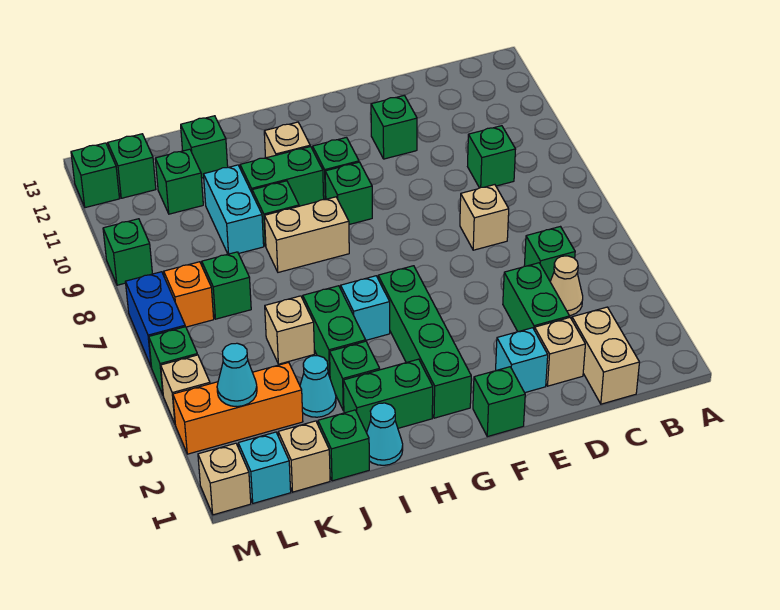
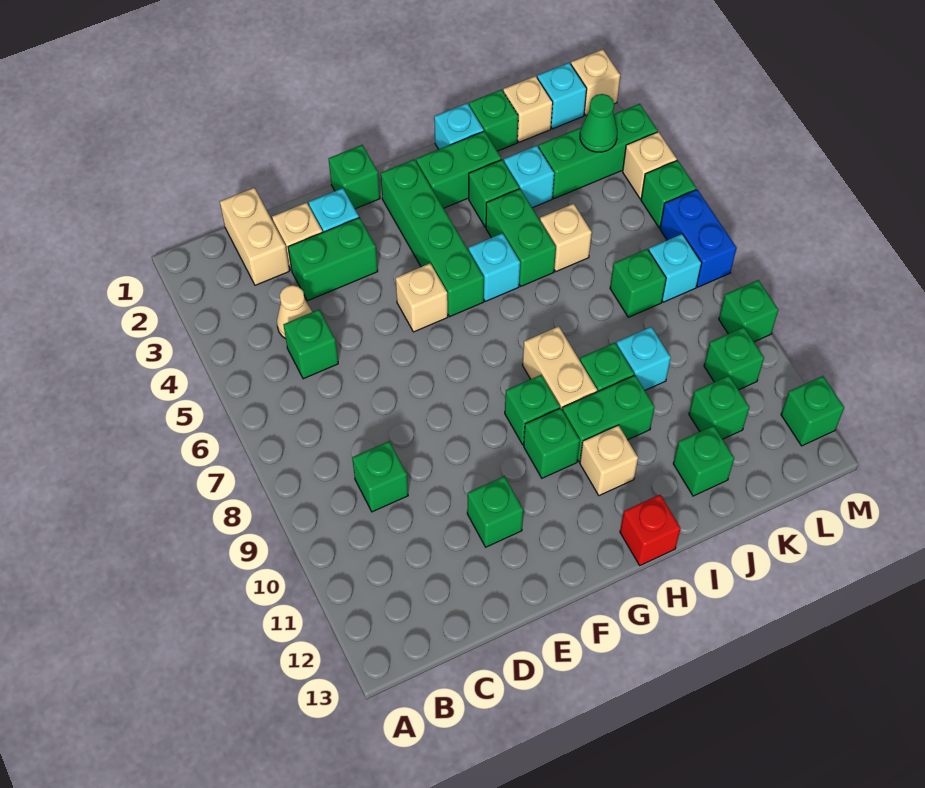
green brick D3:D4 level 1 -> green brick D3:E3 level 1
tan brick D7 level 1 -> tan brick F5 level 1
tan brick H8:I8 level 1 -> tan brick H8:H9 level 1
none -> red brick H13 level 1
cyan cone I1 level 1 -> cyan brick I1 level 1
cyan cone J3 level 1 -> cyan brick J3 level 1
cyan brick J9:J10 level 1 -> cyan brick J9 level 1
orange brick K3:M3 level 1 -> green brick K3:M3 level 1
cyan cone L3 level 2 -> green cone L3 level 2
orange brick L7 level 1 -> cyan brick L7 level 1
green brick L12 level 1 -> green brick L10 level 1

